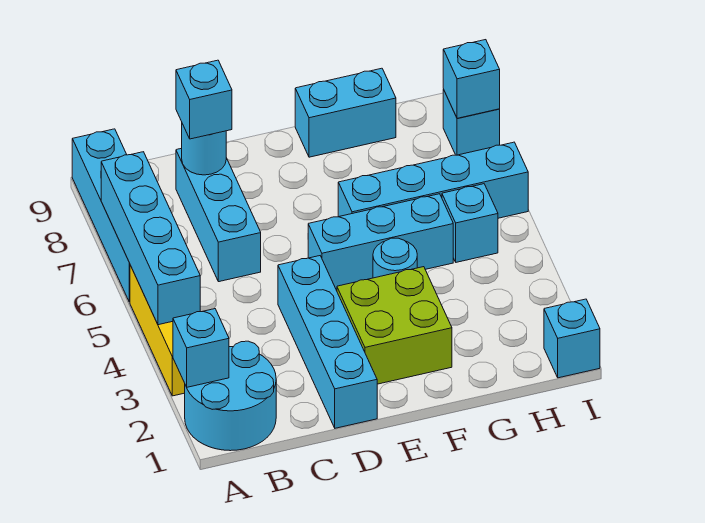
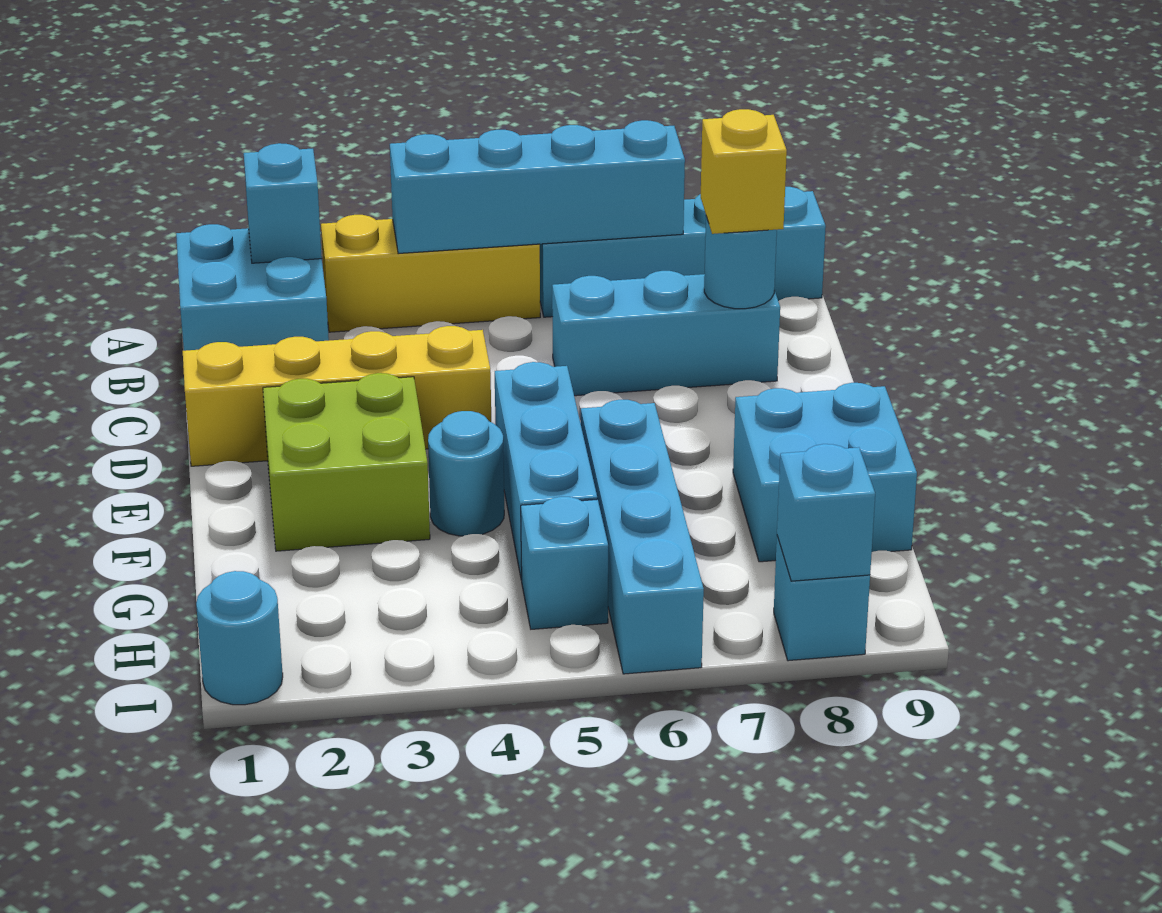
cyan round brick A1:B2 level 1 -> cyan brick A1:B2 level 1
cyan brick C8 level 3 -> yellow brick C8 level 3
cyan brick D1:D4 level 1 -> yellow brick D1:D4 level 1
cyan brick F9:G9 level 1 -> cyan brick F8:G9 level 1
cyan brick I1 level 1 -> cyan round brick I1 level 1

